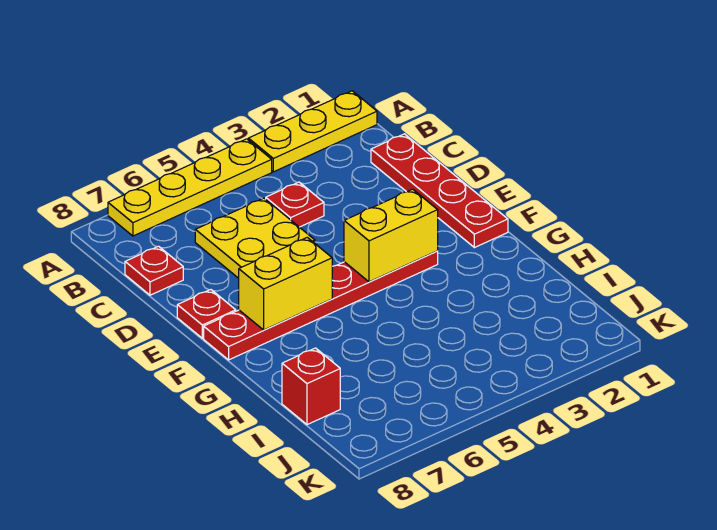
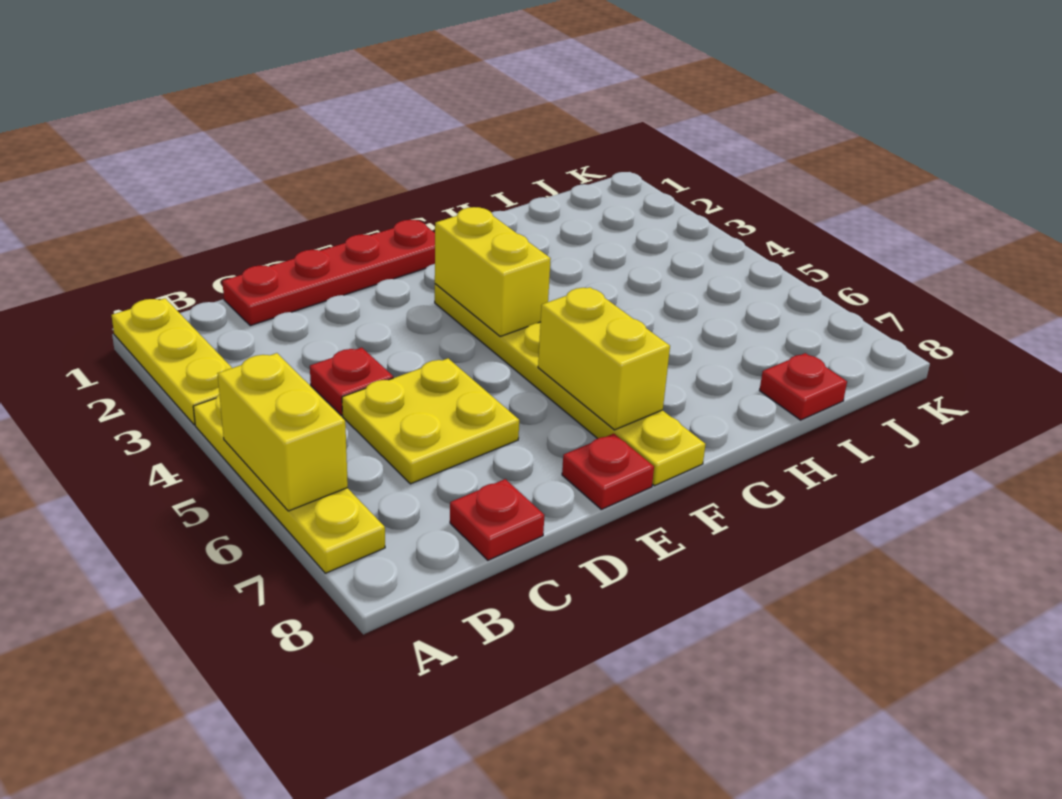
none -> yellow brick A5:A6 level 2
red plate F3:F8 level 1 -> yellow plate F3:F8 level 1
red brick I8 level 1 -> red plate I8 level 1

